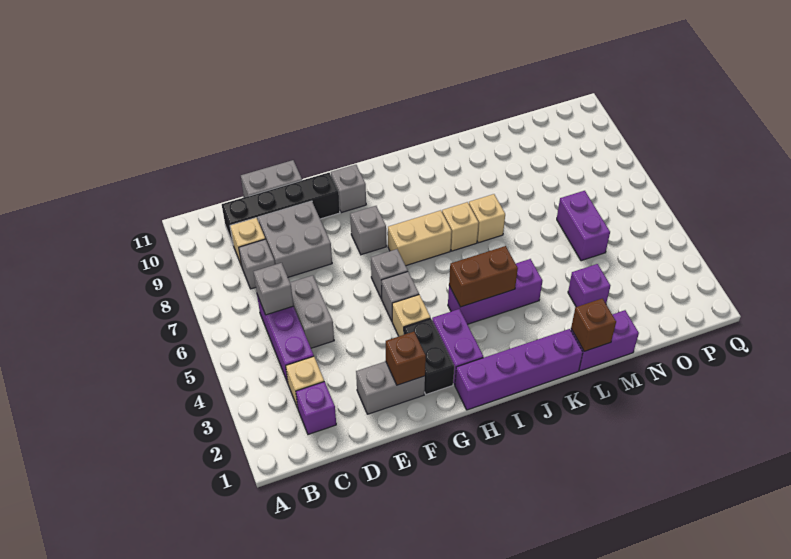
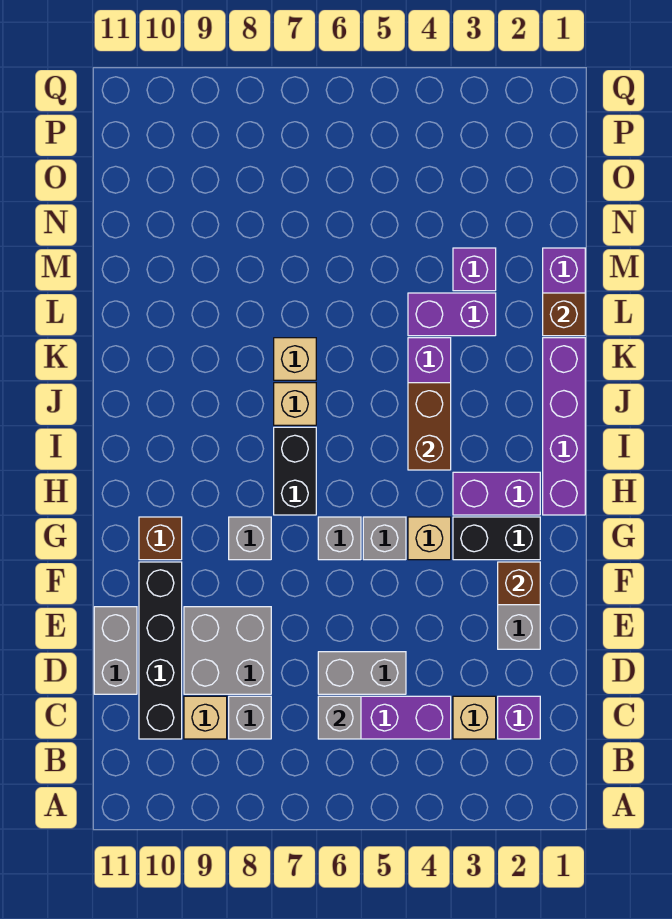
grey brick G10 level 1 -> brown brick G10 level 1
tan brick H7:I7 level 1 -> black brick H7:I7 level 1
purple brick N5:N6 level 1 -> purple brick L3:L4 level 1

